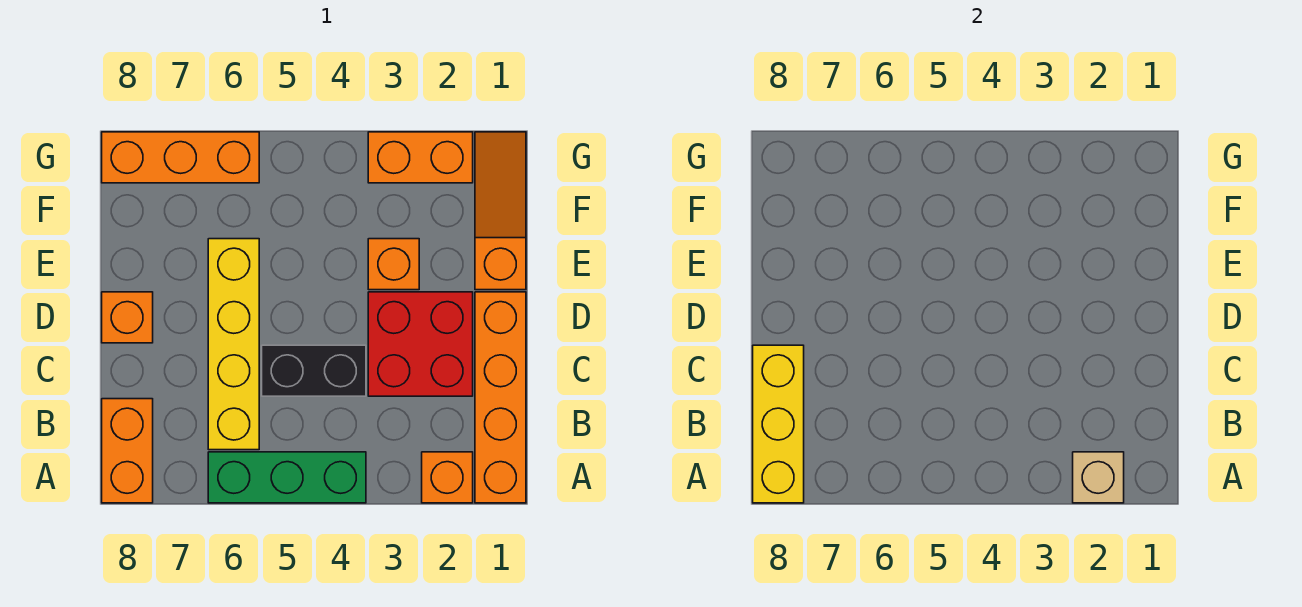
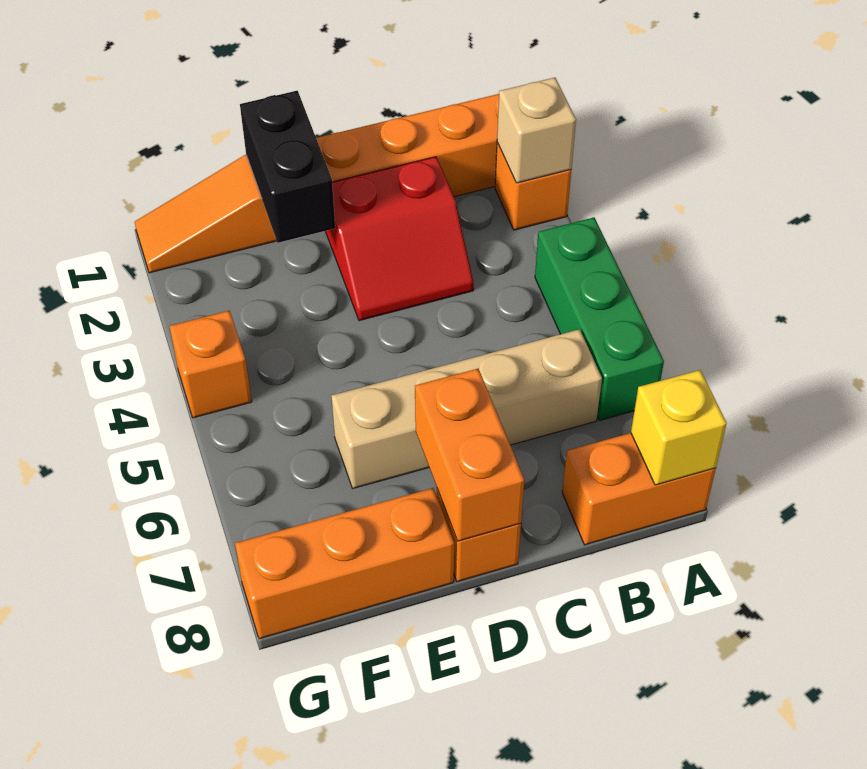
yellow brick A8:C8 level 2 -> yellow brick A8 level 2
yellow brick B6:E6 level 1 -> tan brick B6:E6 level 1
red brick C2:D3 level 1 -> red slope C2:D3 level 1 top 2
black brick C4:C5 level 1 -> black brick E1:E2 level 2
orange brick E3 level 1 -> orange brick G4 level 1
orange brick G2:G3 level 1 -> orange brick D7:D8 level 2
orange brick G6:G8 level 1 -> orange brick E8:G8 level 1

